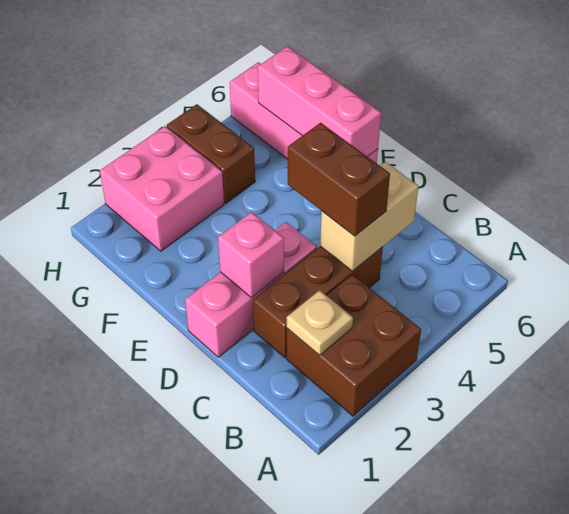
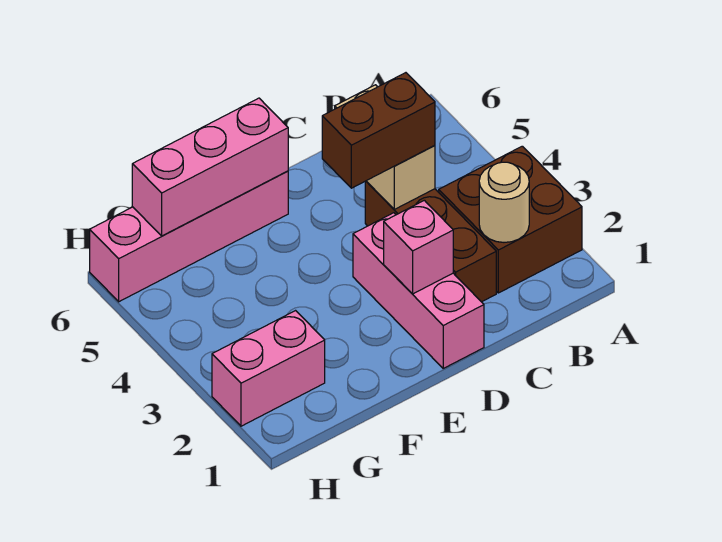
tan plate B2 level 2 -> tan round brick B2 level 2
pink brick G2:H3 level 1 -> pink brick G2:H2 level 1
brown brick G4:H4 level 1 -> none

